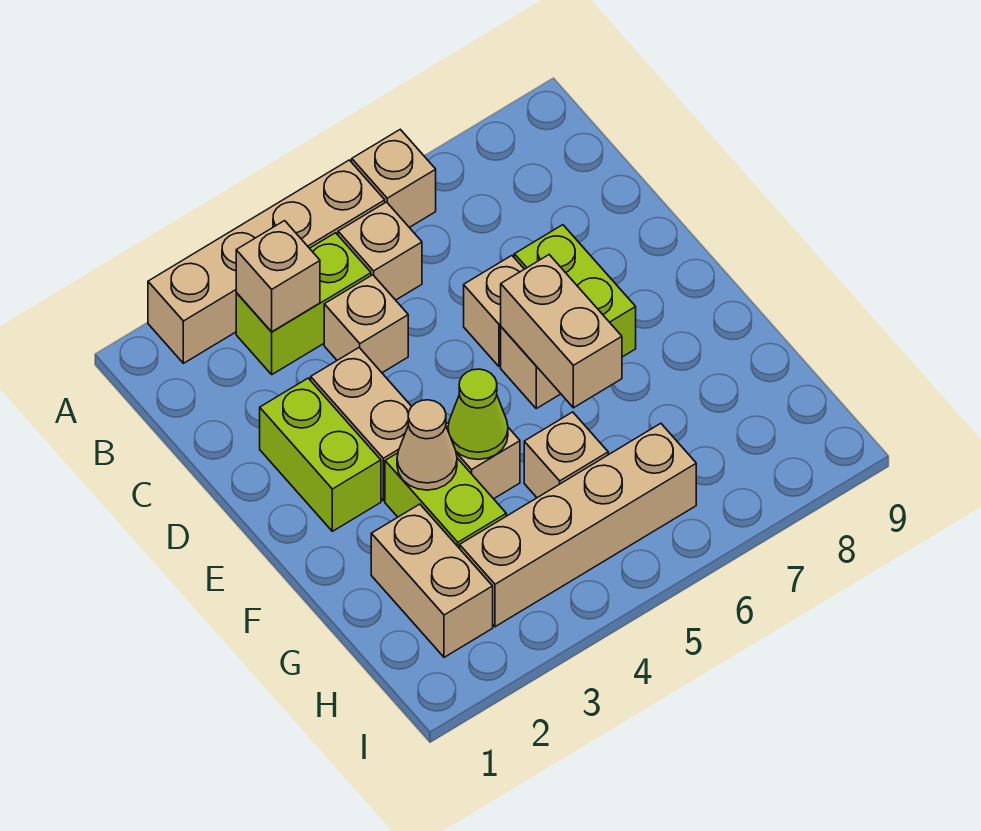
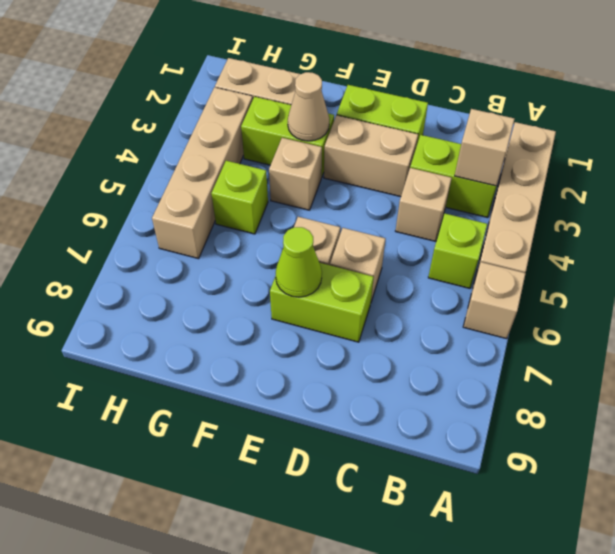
lime brick B3:B4 level 1 -> lime brick B3:C3 level 1
tan brick B5 level 1 -> lime brick B5 level 1
tan brick E6:F6 level 2 -> none
lime cone F4 level 2 -> lime cone E7 level 2
tan brick G5 level 1 -> lime brick G5 level 1

